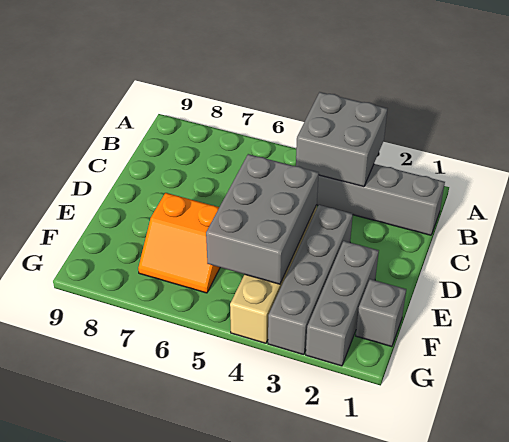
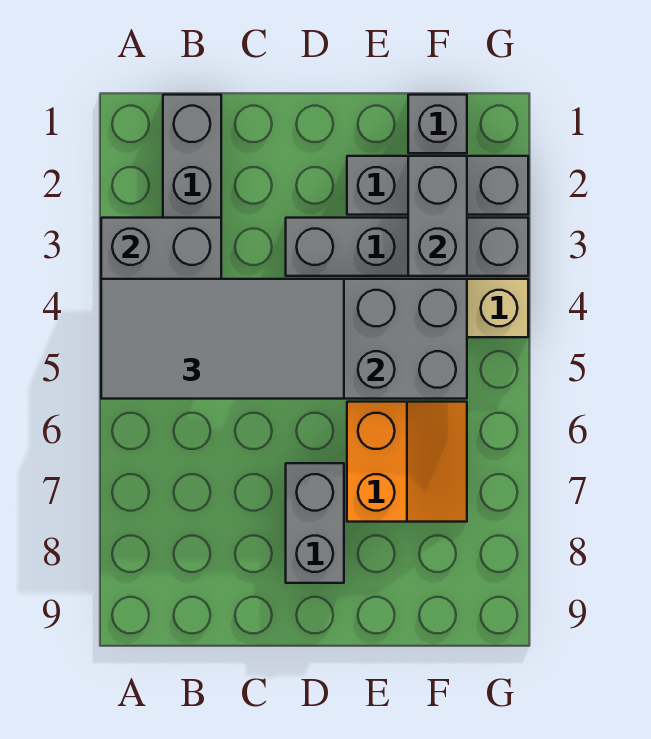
none -> grey tile A4:D5 level 3
none -> grey brick D7:D8 level 1
none -> grey brick F2:F3 level 2

